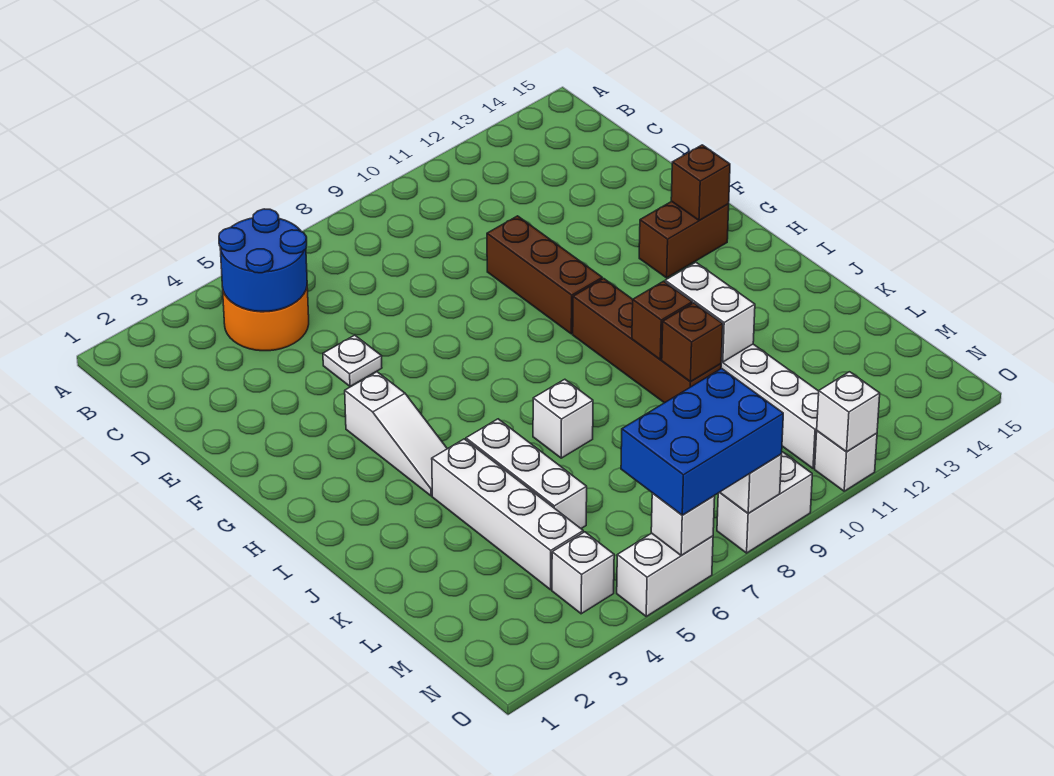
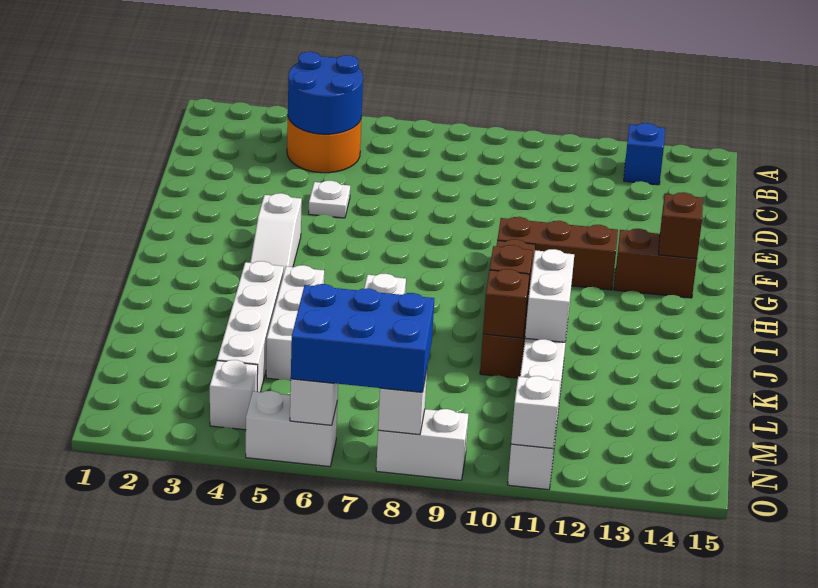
none -> blue brick B13 level 1
brown brick E10:G10 level 1 -> brown brick G10:G12 level 1

